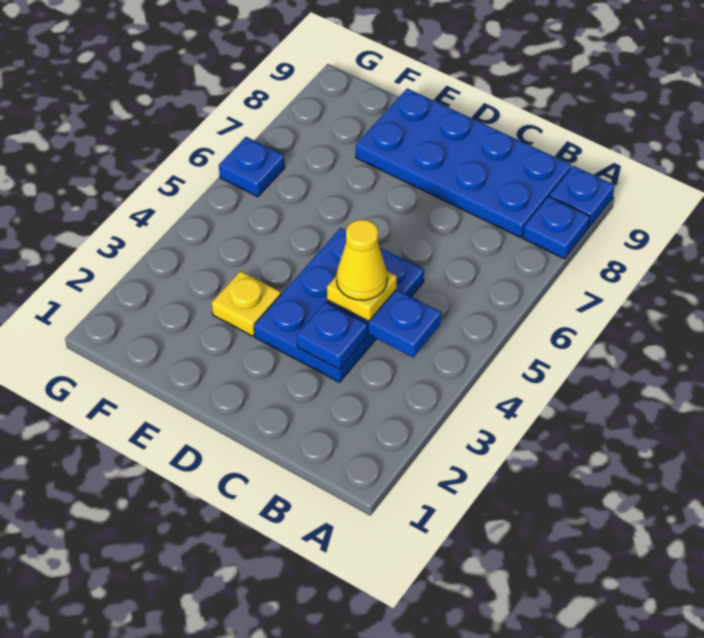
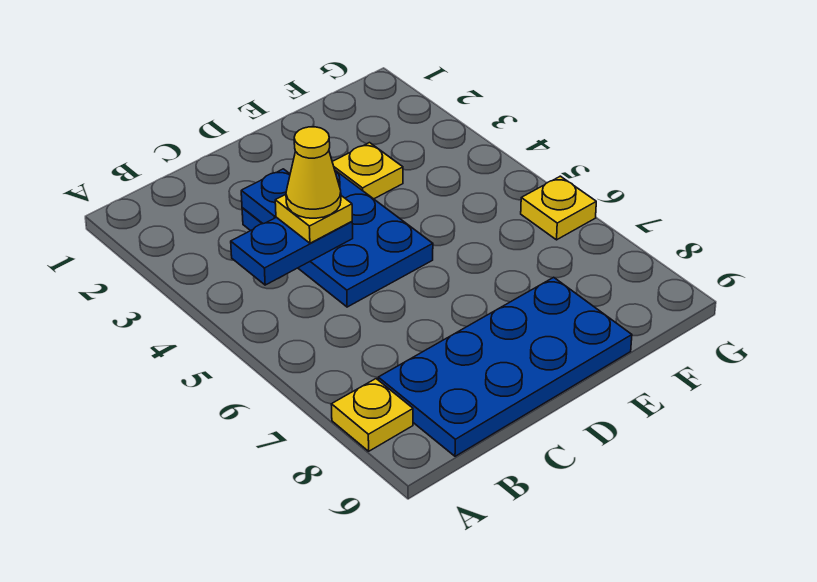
blue plate A8 level 1 -> yellow plate A8 level 1
blue plate A9 level 1 -> none
blue plate G6 level 1 -> yellow plate G6 level 1

